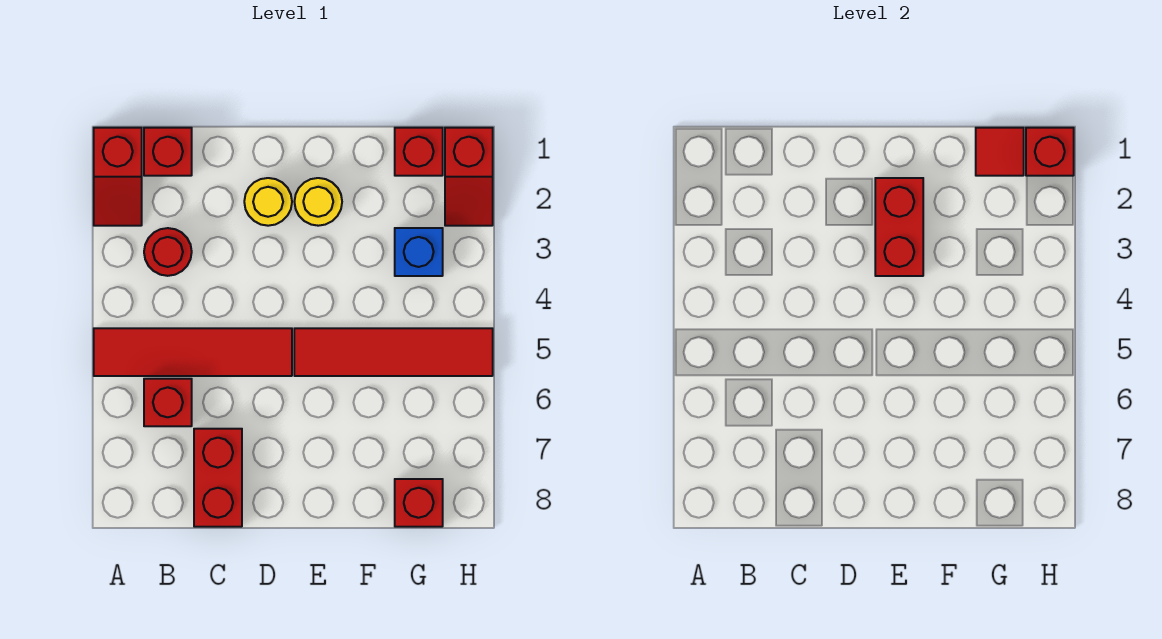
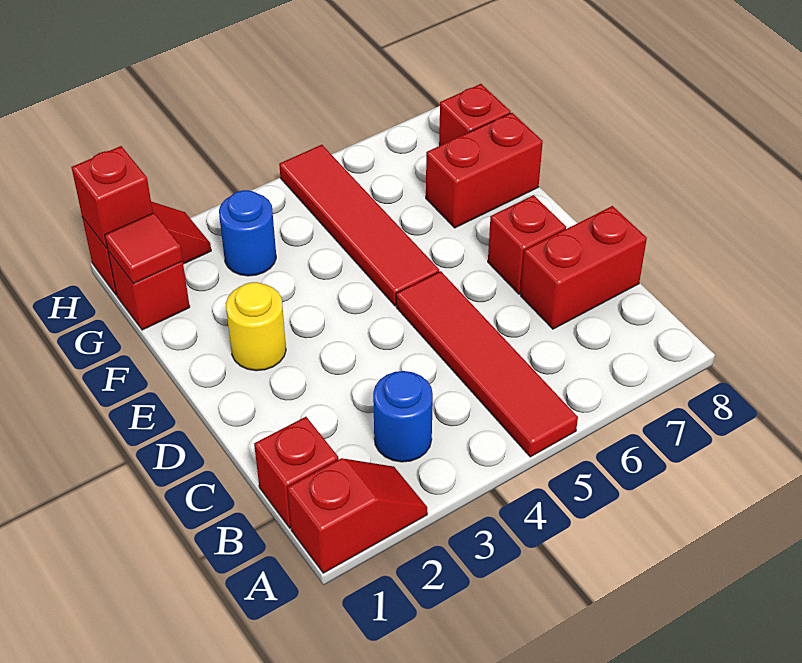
red round brick B3 level 1 -> blue round brick B3 level 1
red brick B6 level 1 -> red brick D7 level 1
yellow round brick D2 level 1 -> none
red brick E2:E3 level 2 -> red brick F7:F8 level 1
blue brick G3 level 1 -> blue round brick G3 level 1

